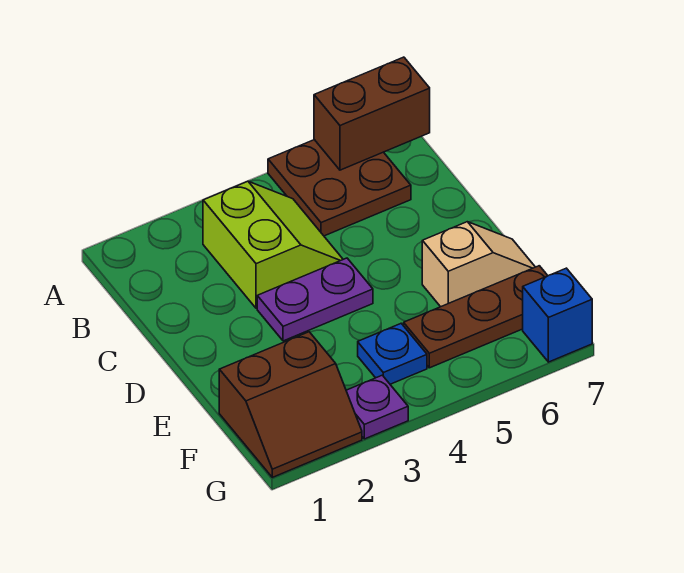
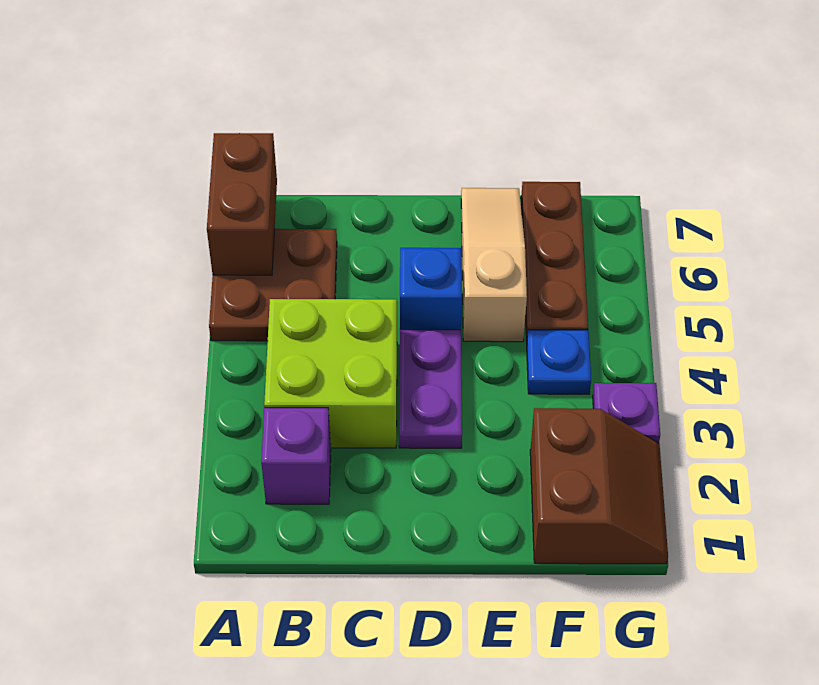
none -> purple brick B2 level 1
lime slope B3:C4 level 1 top 3 -> lime brick B3:C4 level 1
tan slope E6:E7 level 1 top 6 -> tan slope E5:E7 level 1 top 5
blue brick G7 level 1 -> blue brick D5 level 1

